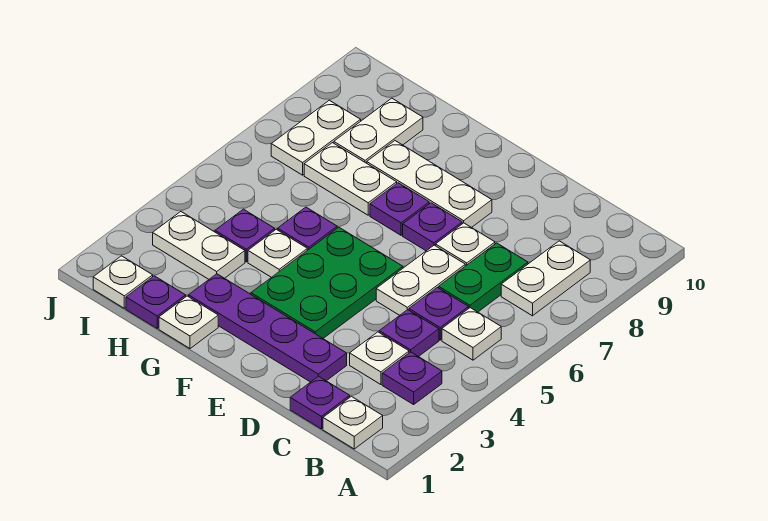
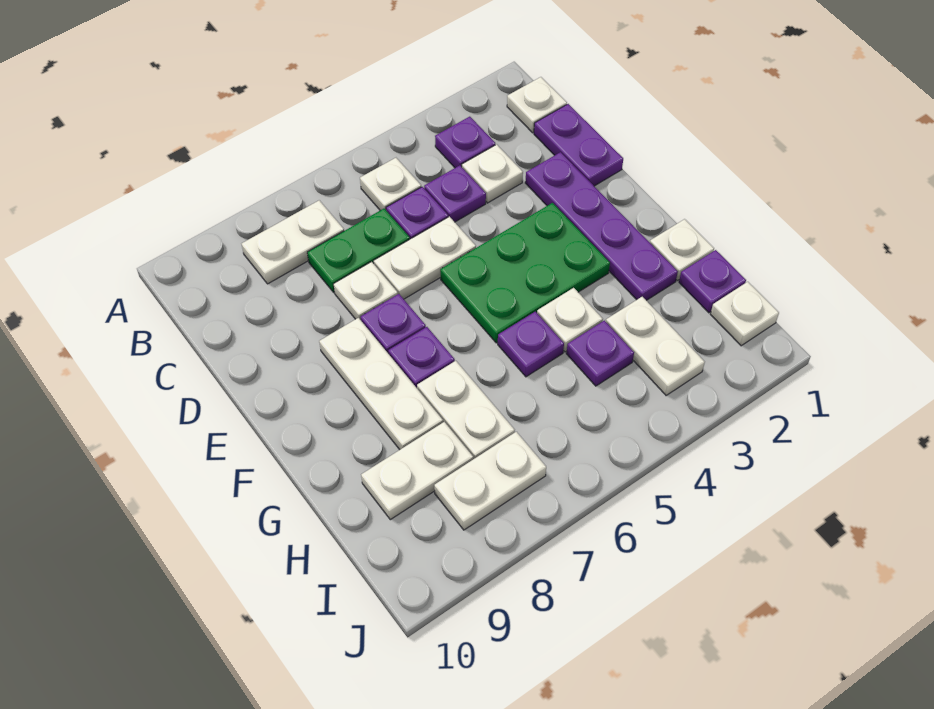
purple plate C1 level 1 -> purple plate C1:D1 level 1

